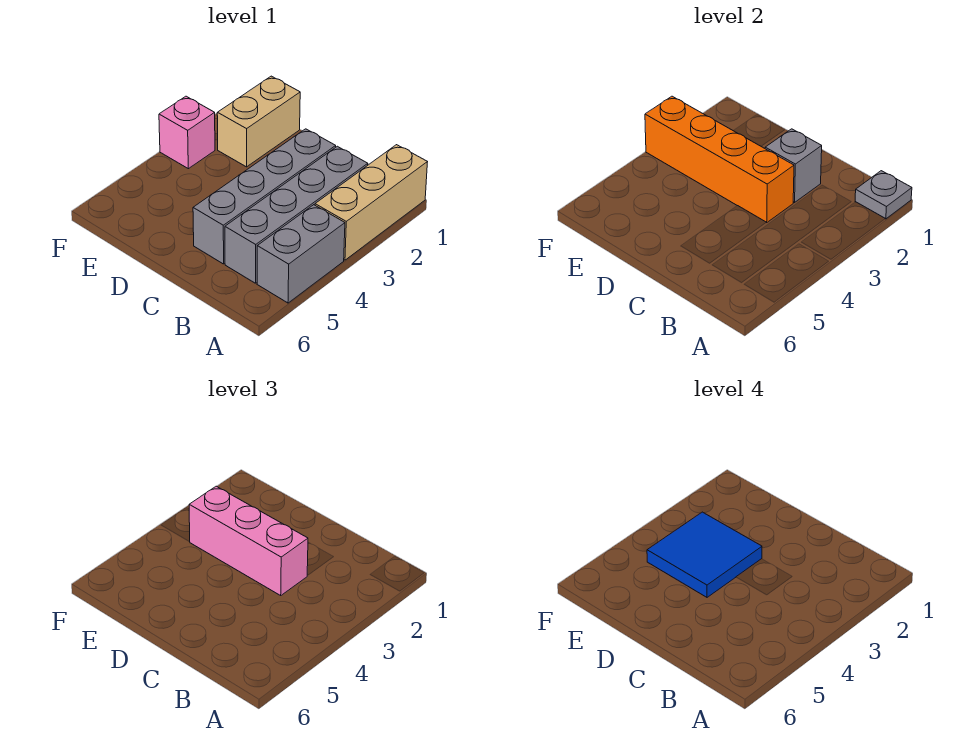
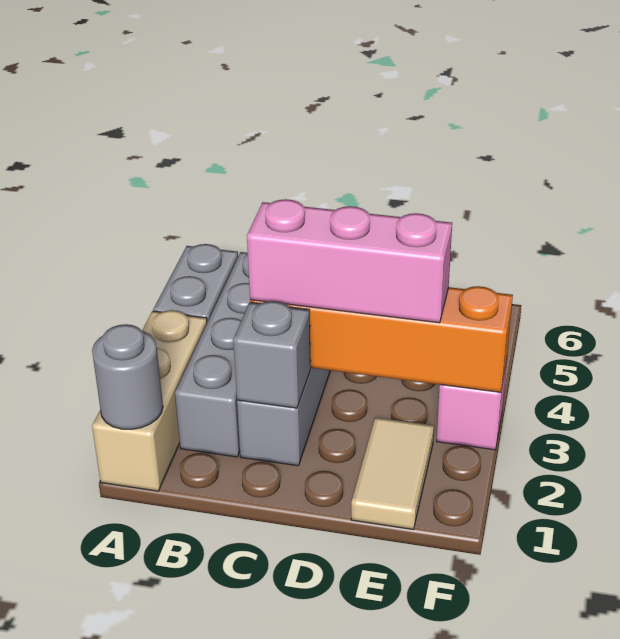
grey plate A1 level 2 -> grey round brick A1 level 2
blue tile D3:E4 level 4 -> none
tan brick E1:E2 level 1 -> tan tile E1:E2 level 1

